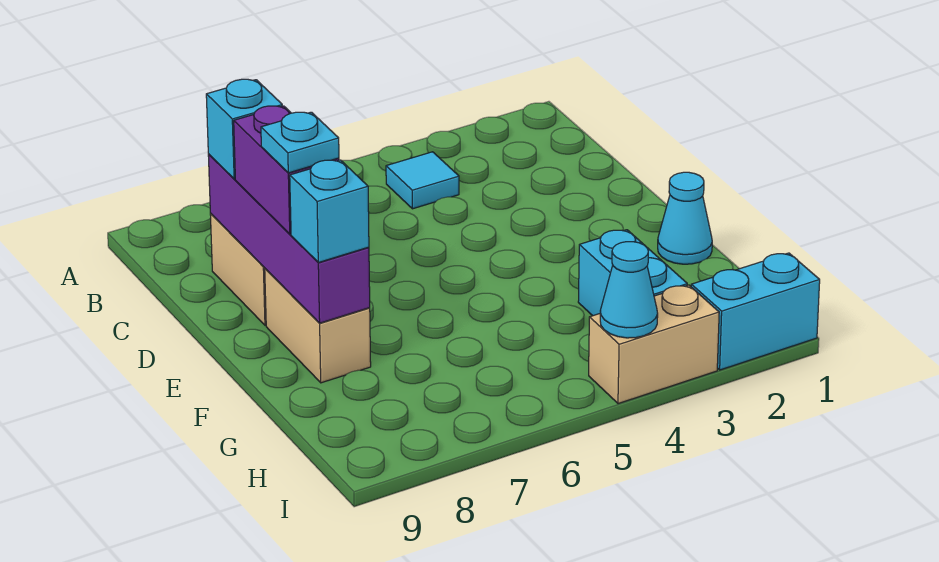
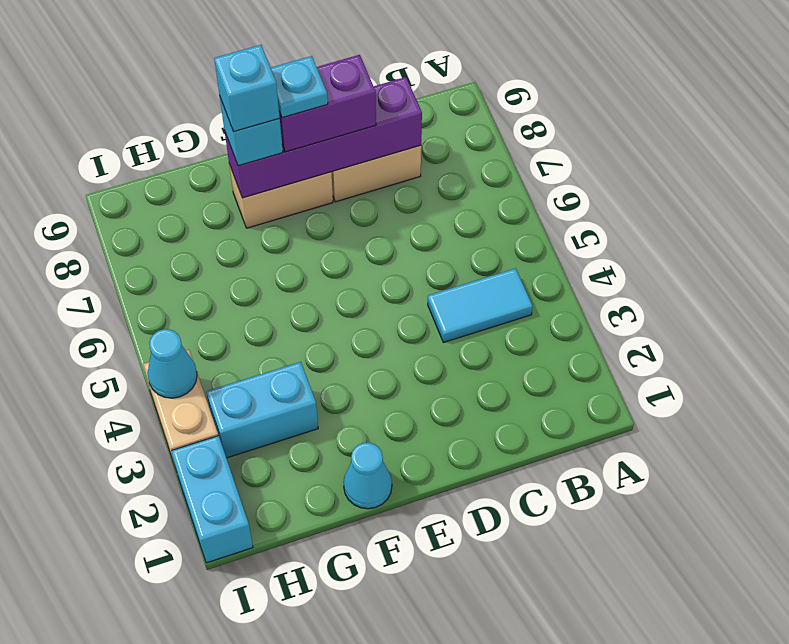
cyan tile B4 level 1 -> cyan tile B4:C4 level 1
cyan brick C8 level 3 -> cyan brick F8 level 4

